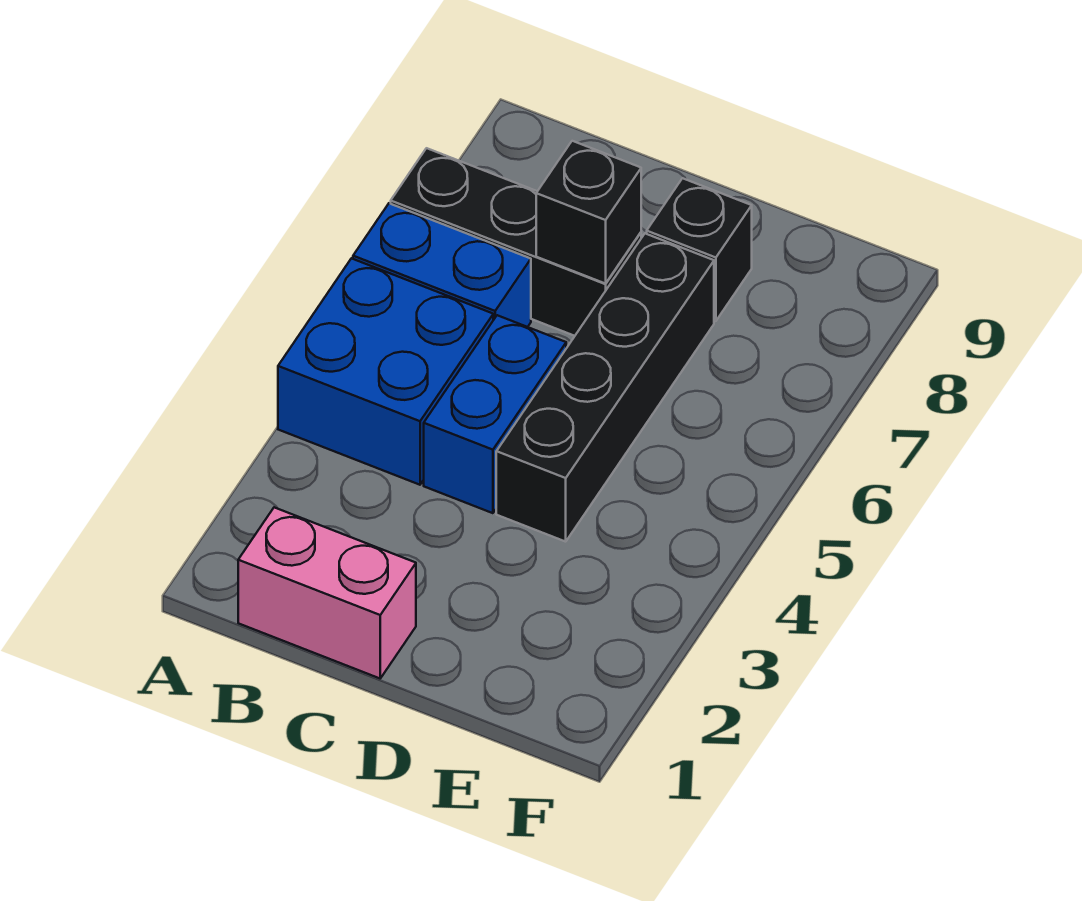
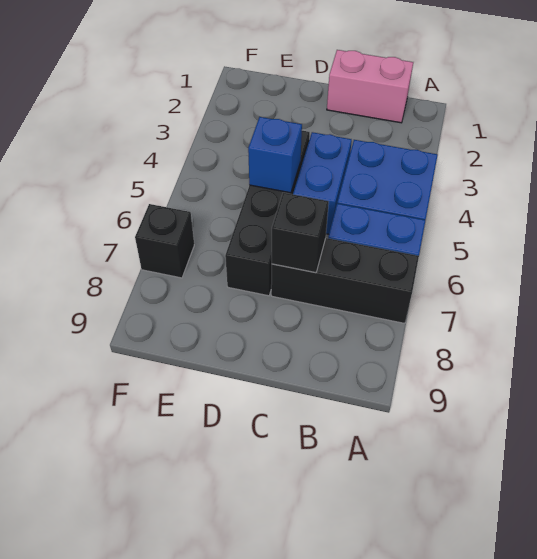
none -> blue brick D5 level 2
black brick D8 level 1 -> black brick F7 level 1

